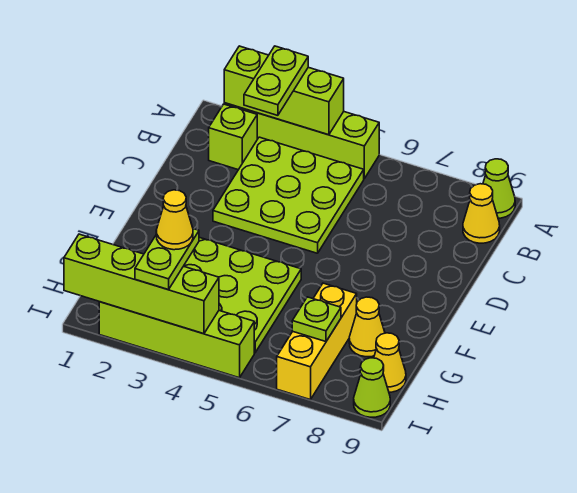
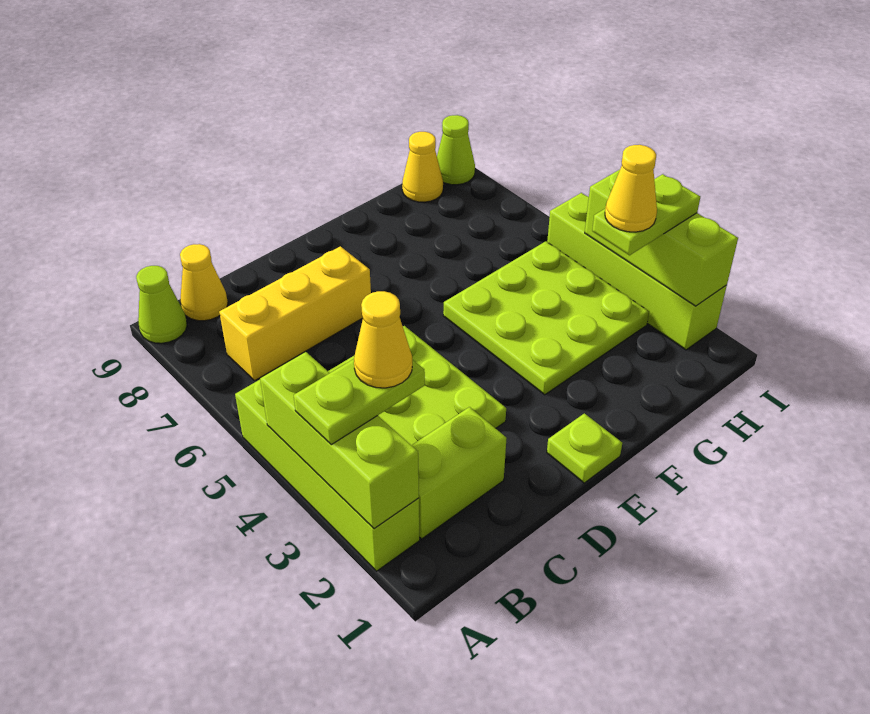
lime brick B2 level 1 -> lime brick B2:C2 level 1
yellow brick G7:I7 level 1 -> yellow brick B7:D7 level 1
yellow cone G8 level 1 -> yellow cone B3 level 4
lime plate H7 level 2 -> lime plate E1 level 1
lime brick I1:I4 level 2 -> lime brick I2:I4 level 2

